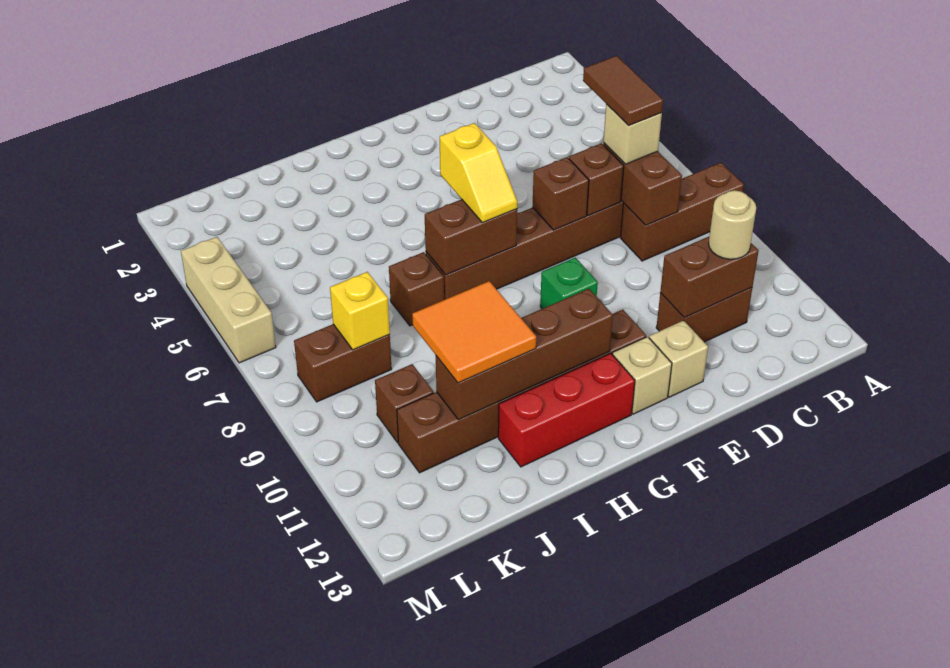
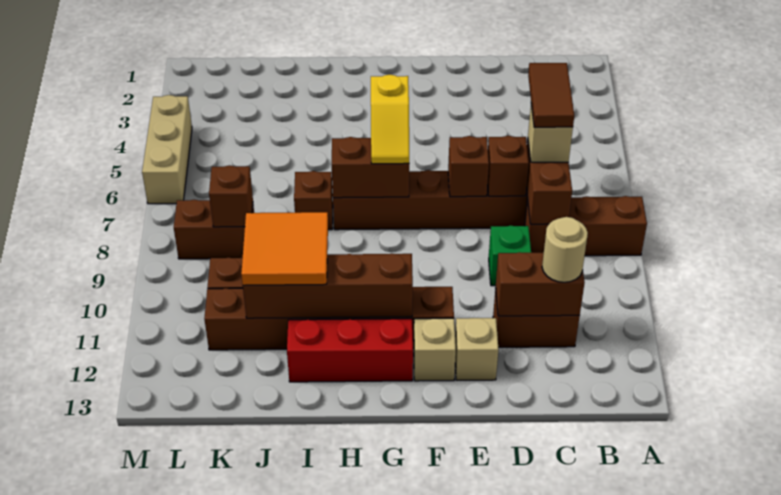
green brick F9 level 1 -> green brick D9 level 1
yellow brick K8 level 2 -> brown brick K8 level 2

